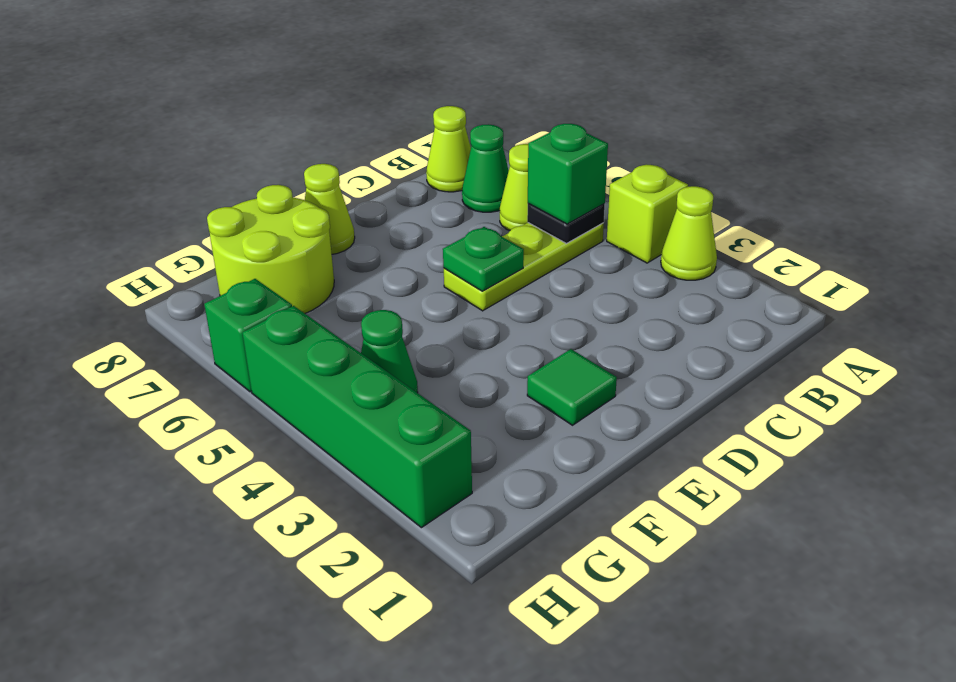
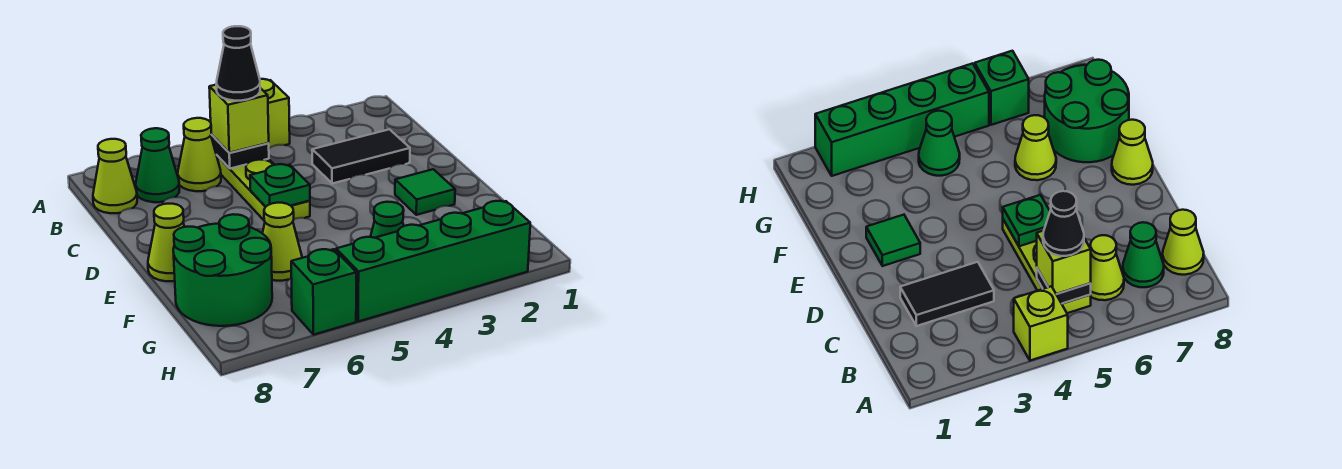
lime cone A3 level 1 -> lime cone F6 level 1
green brick B5 level 3 -> lime brick B5 level 3
none -> black cone B5 level 4
none -> black tile C2:C3 level 1
lime round brick F7:G8 level 1 -> green round brick F7:G8 level 1

